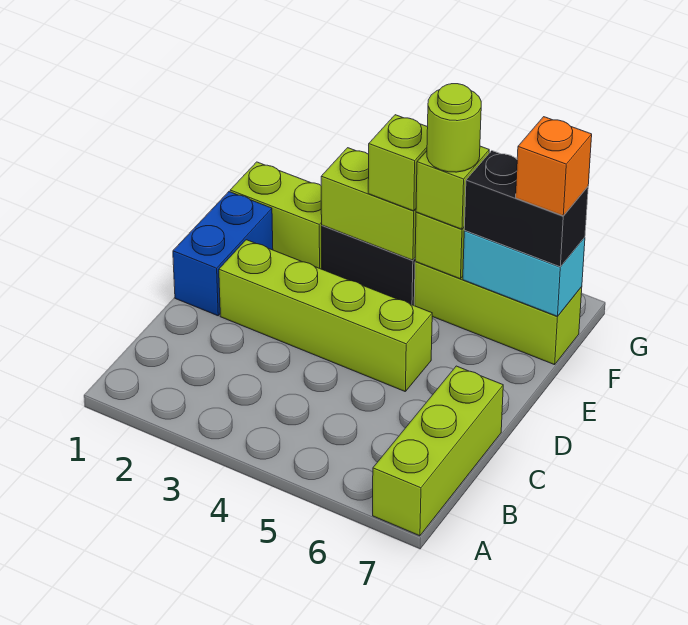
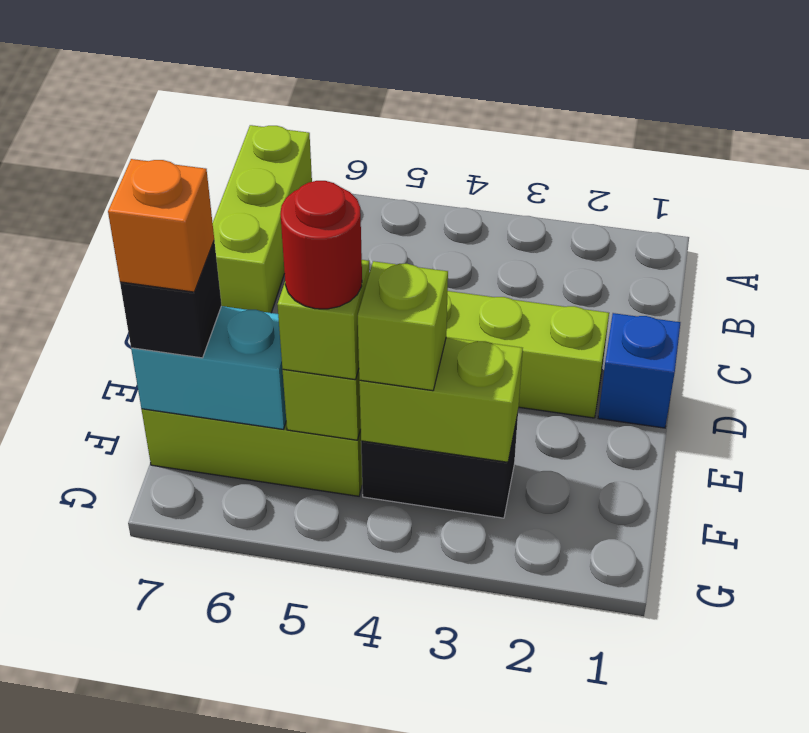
blue brick D1:E1 level 1 -> blue brick D1 level 1
lime brick F1:F2 level 1 -> none
lime round brick F5 level 4 -> red round brick F5 level 4
black brick F6:F7 level 3 -> black brick F7 level 3

